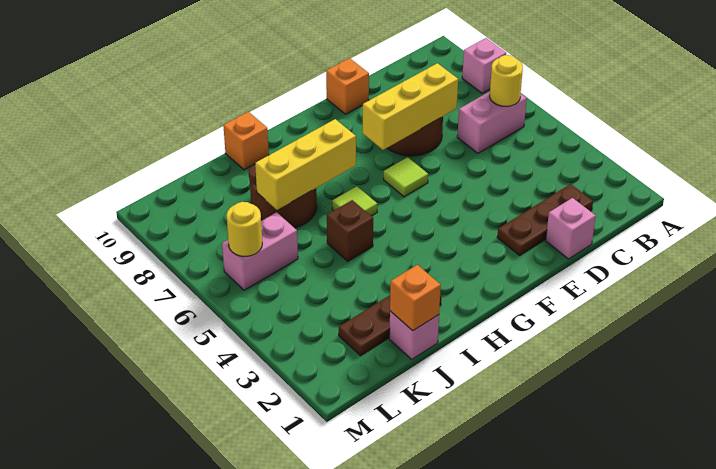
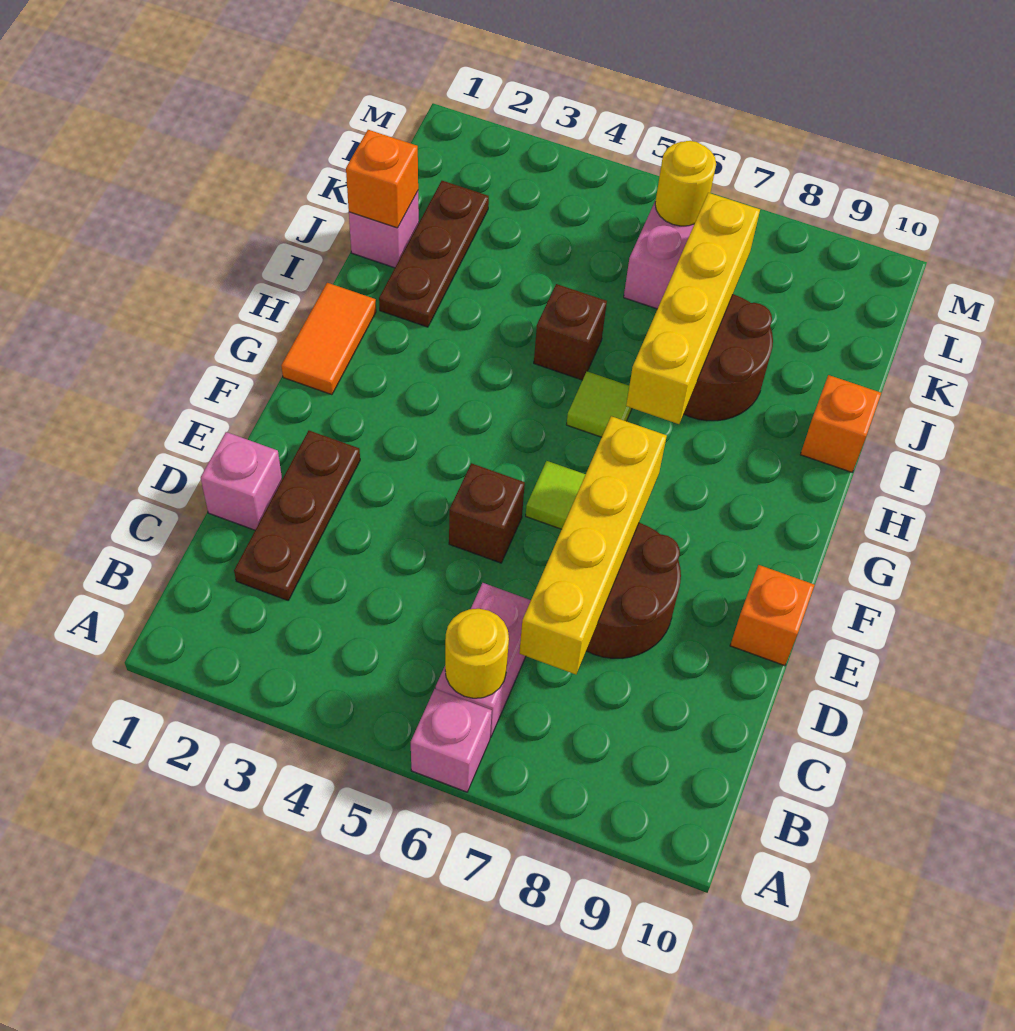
pink brick A8 level 1 -> pink brick A6 level 1
yellow brick D7:F7 level 2 -> yellow brick C7:F7 level 2
none -> brown brick E5 level 1
none -> orange tile G1:H1 level 1
yellow brick H7:J7 level 2 -> yellow brick H7:K7 level 2

